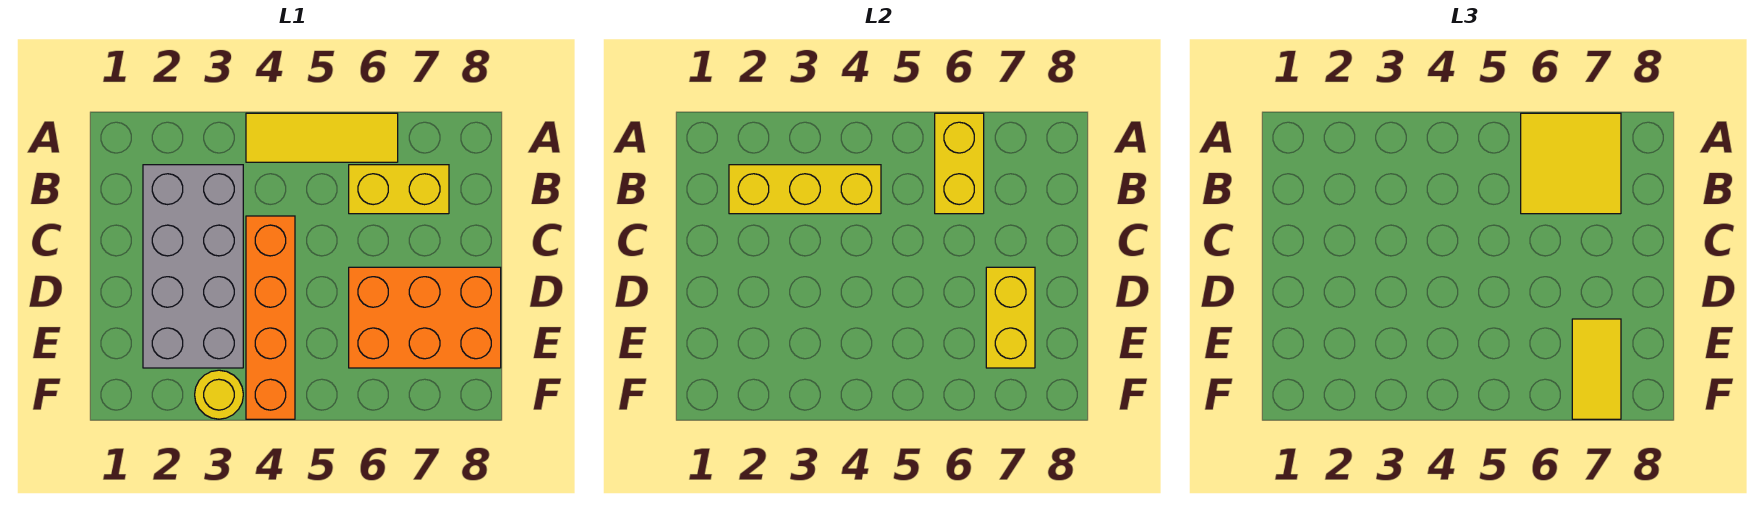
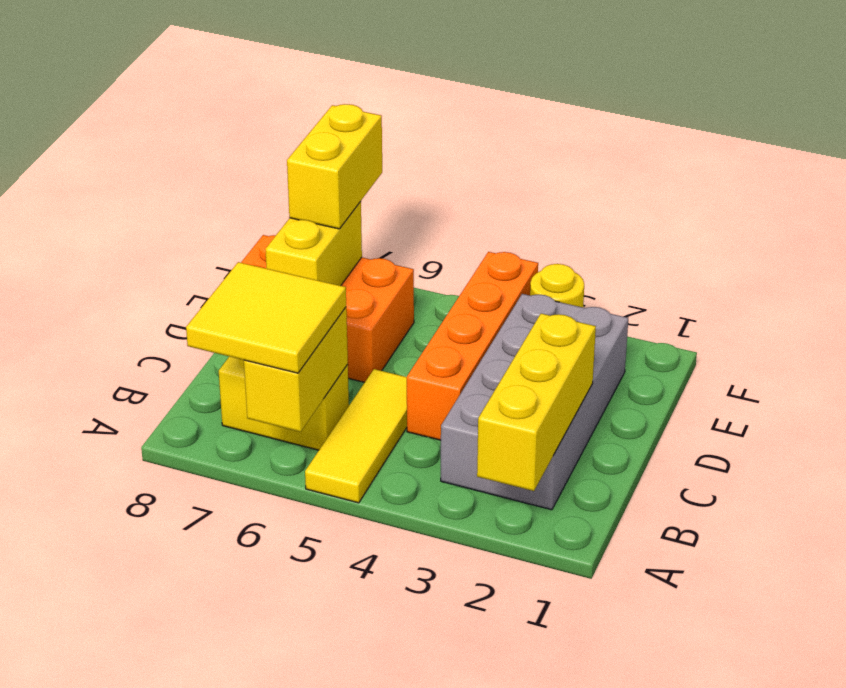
yellow tile A4:A6 level 1 -> yellow tile A5:C5 level 1
yellow brick B2:B4 level 2 -> yellow brick A2:C2 level 2
yellow tile E7:F7 level 3 -> yellow brick E7:F7 level 3

